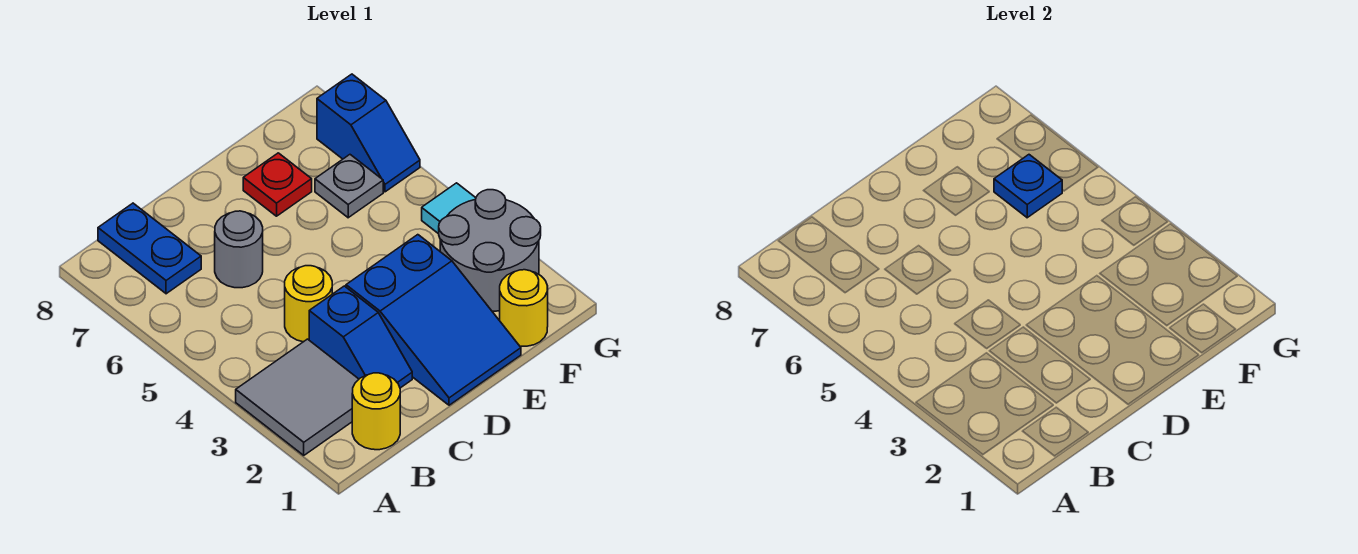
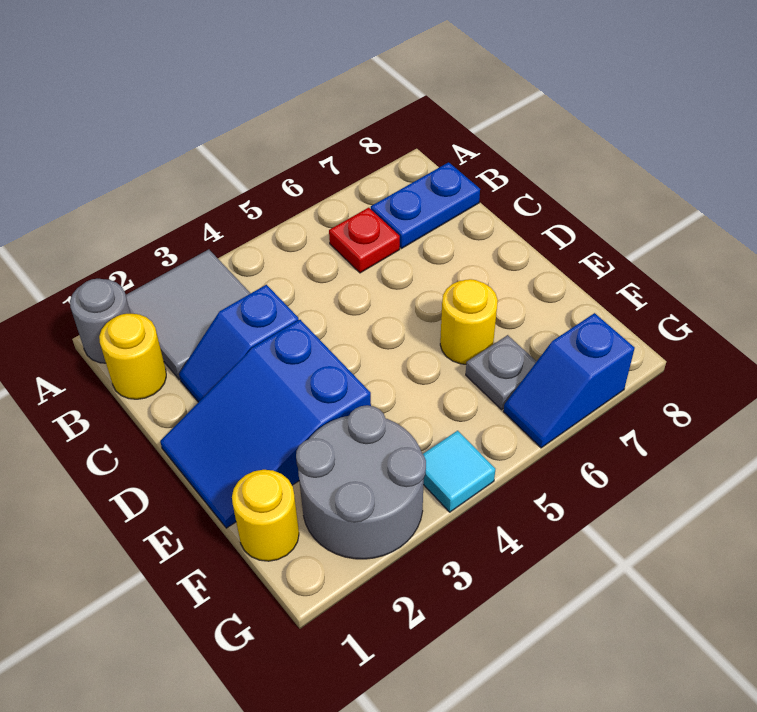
yellow round brick C4 level 1 -> yellow round brick E6 level 1
grey round brick C6 level 1 -> grey round brick A1 level 1
red plate E7 level 1 -> red plate B6 level 1
blue plate F6 level 2 -> none

